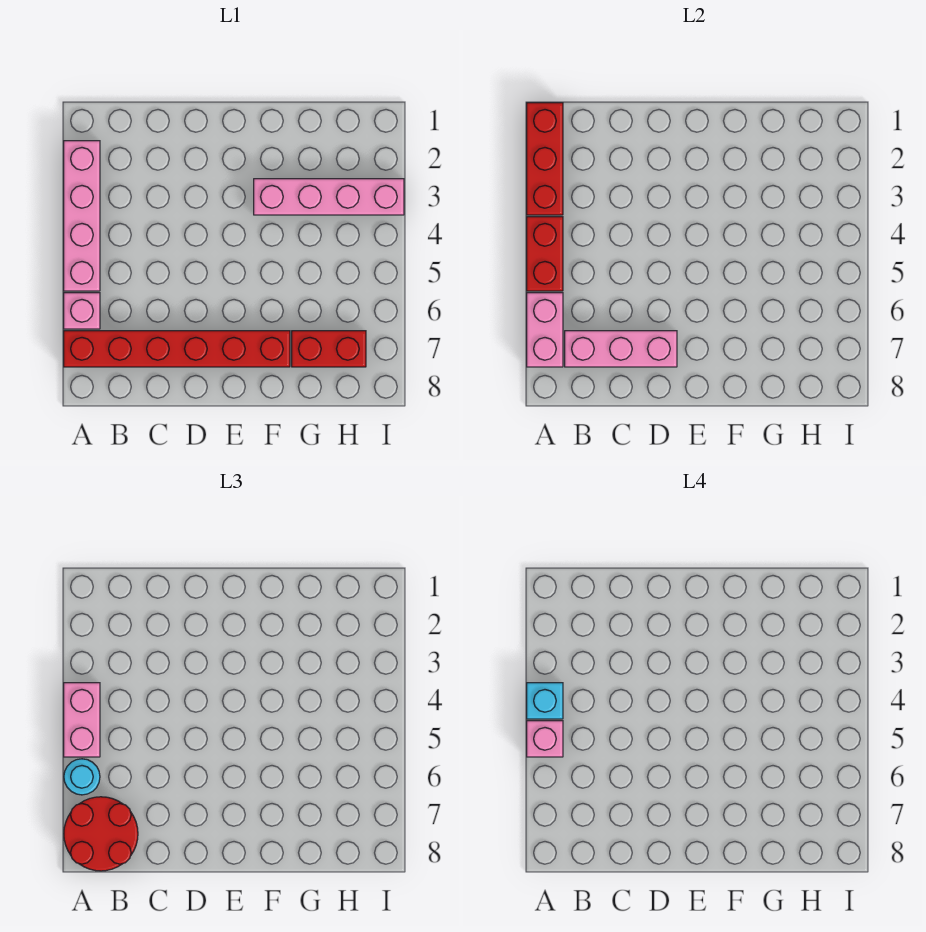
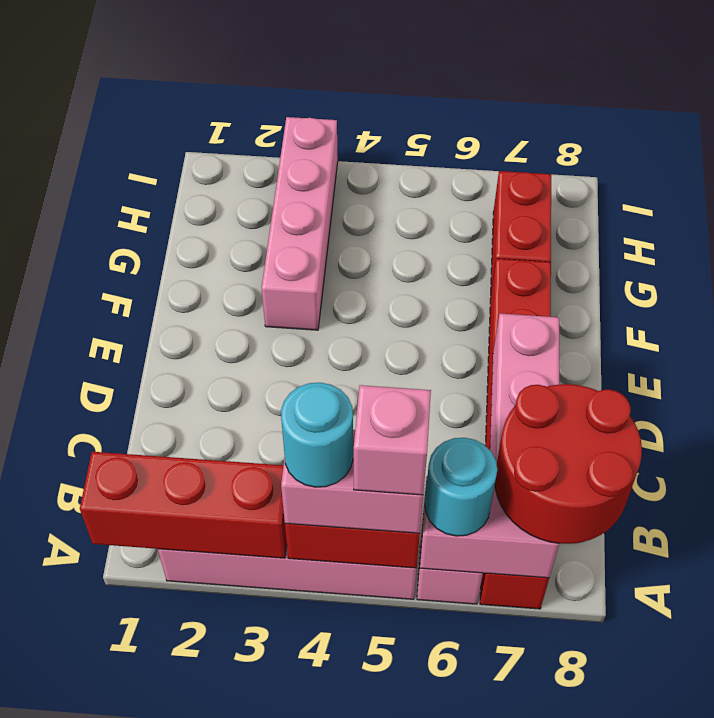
cyan brick A4 level 4 -> cyan round brick A4 level 4

